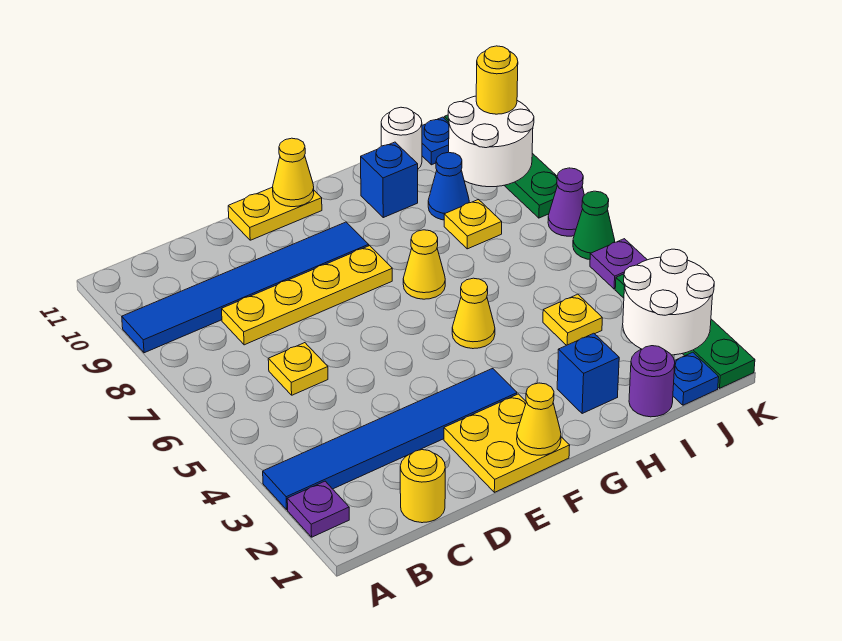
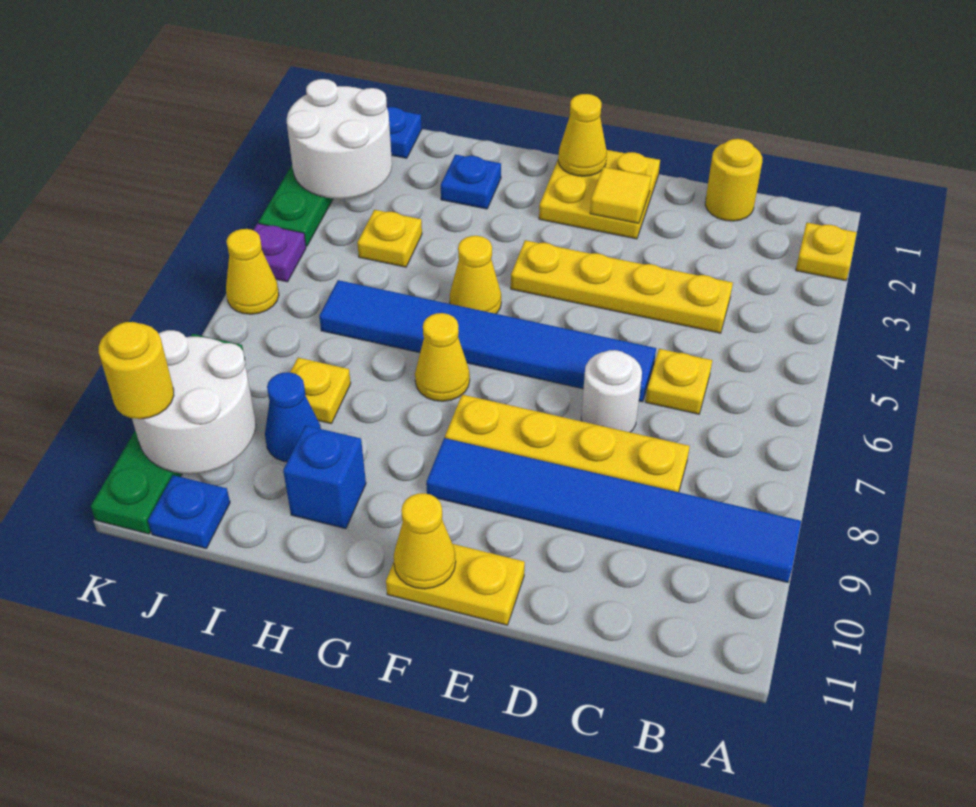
purple plate A2 level 1 -> yellow plate A2 level 1
blue tile A3:F3 level 1 -> blue tile D6:I6 level 1
none -> yellow plate C4:F4 level 1
none -> yellow tile E2 level 2
blue brick H2 level 1 -> blue plate H2 level 1
purple round brick I1 level 1 -> none
white round brick I11 level 1 -> white round brick D7 level 1
green cone K6 level 1 -> yellow cone K6 level 1
purple cone K7 level 1 -> none

